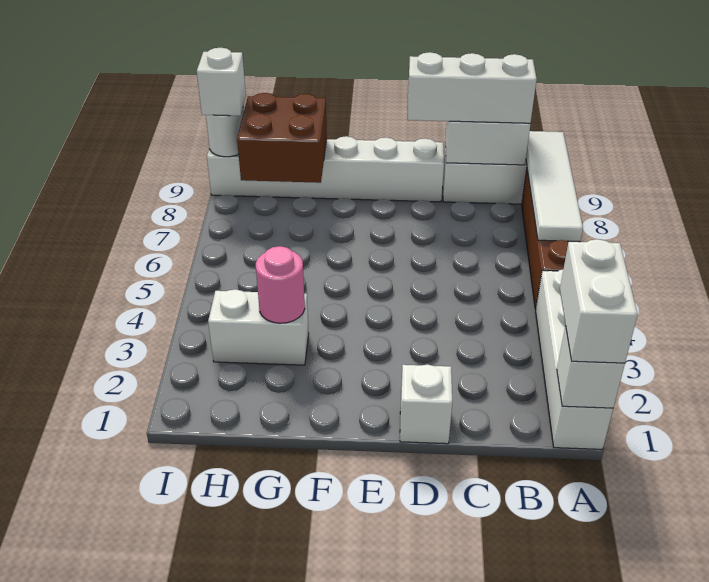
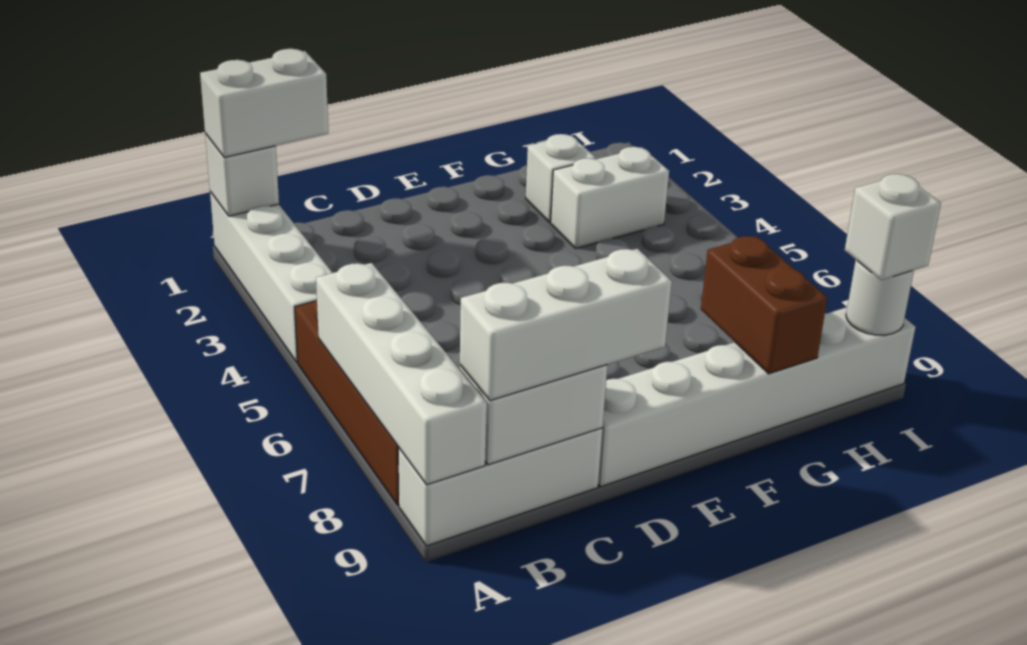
white brick A1:A2 level 3 -> white brick A1:B1 level 3
white tile A6:A9 level 2 -> white brick A6:A9 level 2
white brick D1 level 1 -> white brick G2 level 1
pink round brick G3 level 2 -> none
brown brick G8:H9 level 2 -> brown brick G8:G9 level 2

